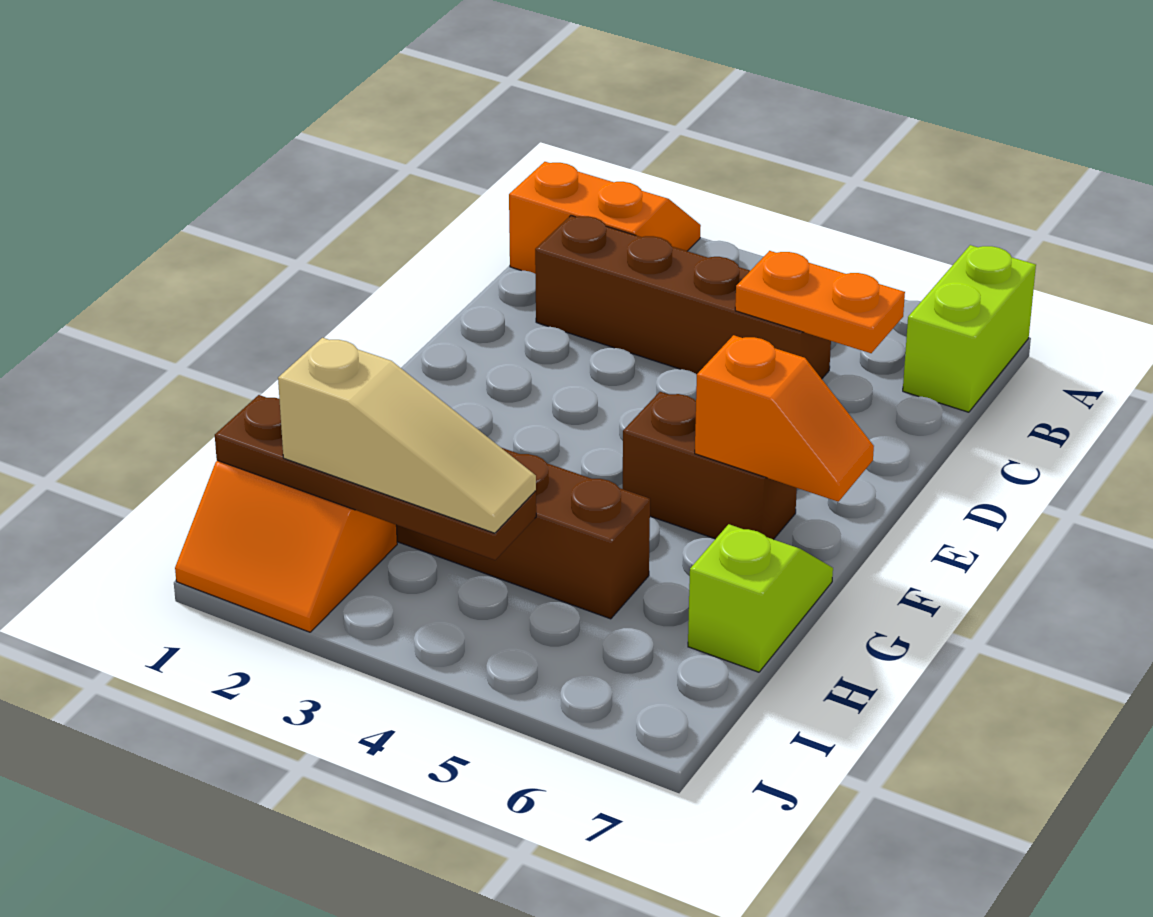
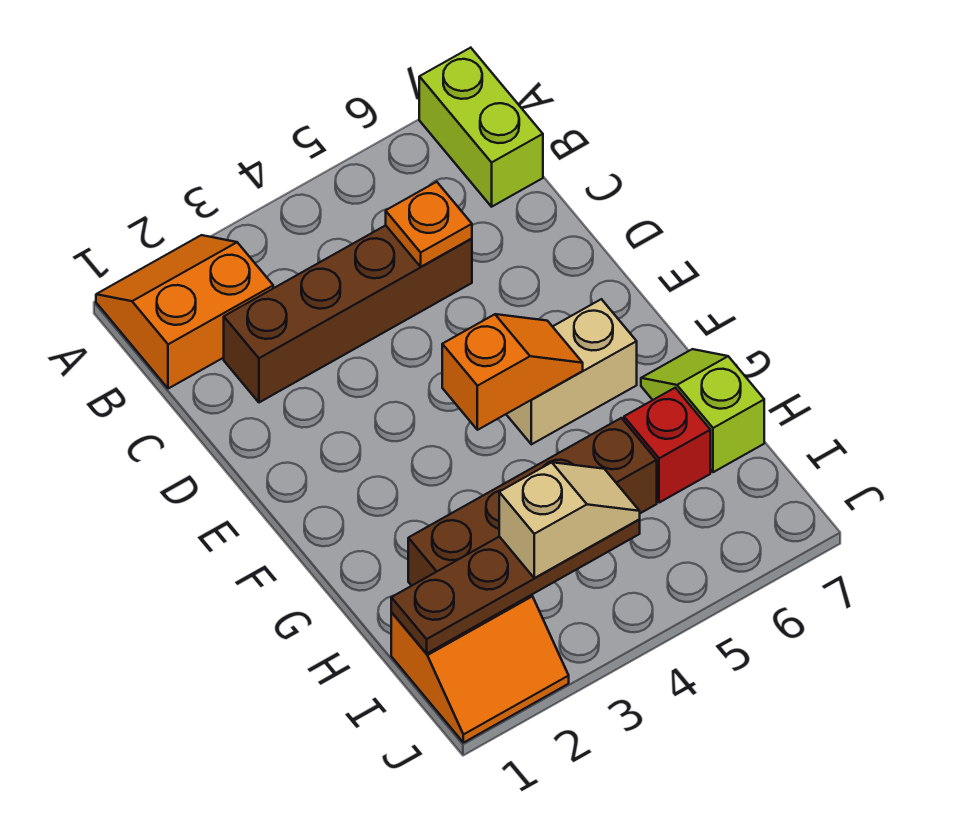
orange plate C5:C6 level 2 -> orange plate C5 level 2
brown brick F5:F6 level 1 -> tan brick F5:F6 level 1
orange slope F6:F7 level 2 top 6 -> orange slope F4:F5 level 2 top 4
none -> red brick H6 level 1
tan slope I2:I4 level 3 top 2 -> tan slope I3:I4 level 3 top 3

